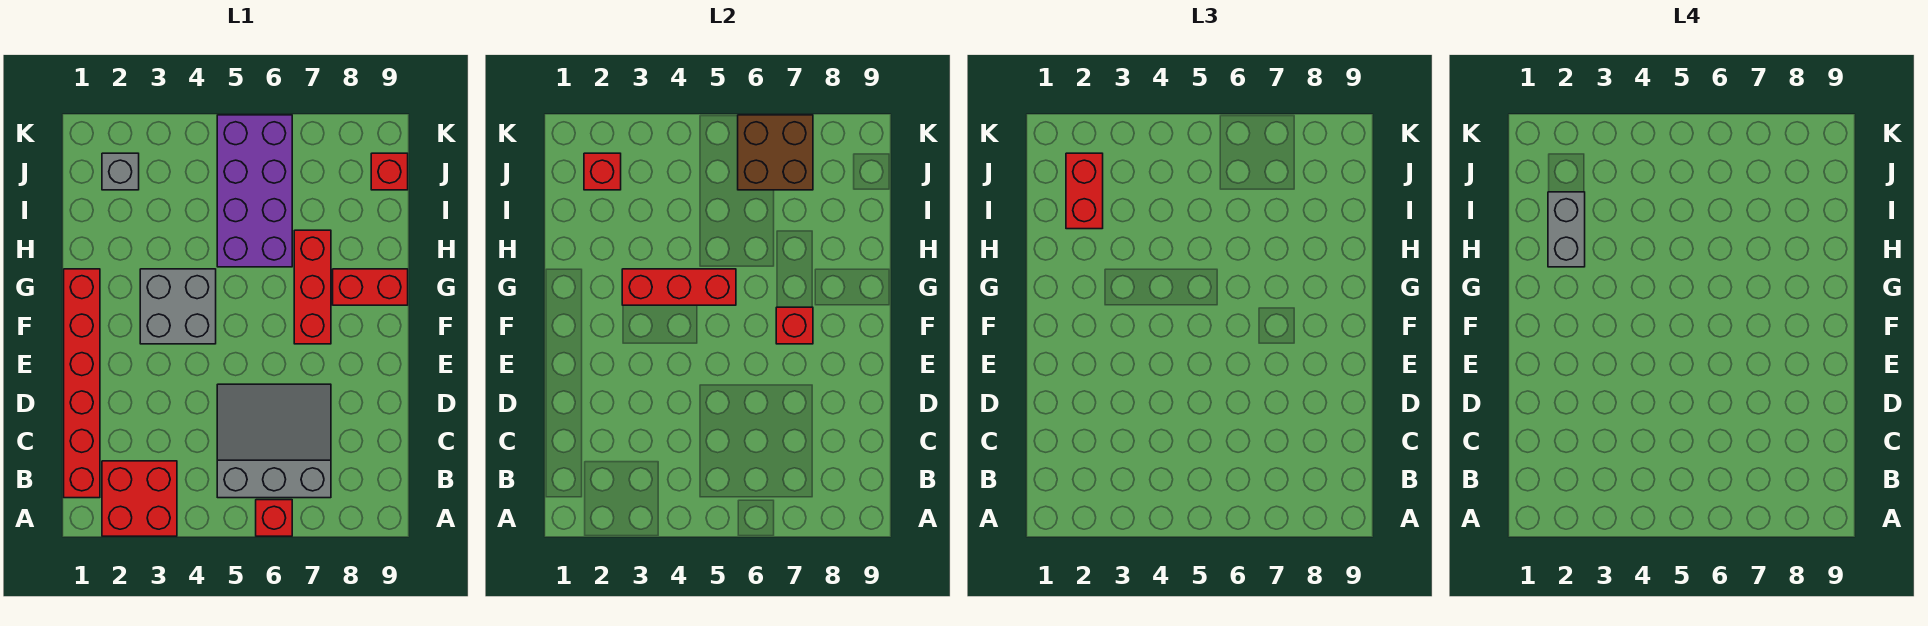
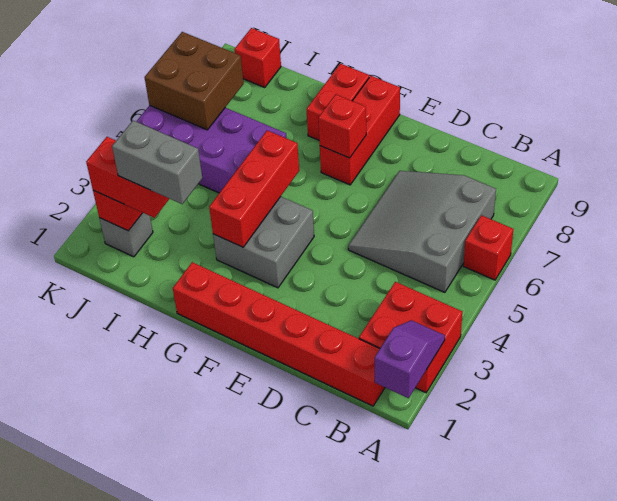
none -> purple slope A1:A2 level 2 top 1
red brick F7:H7 level 1 -> red brick F7:F9 level 1

